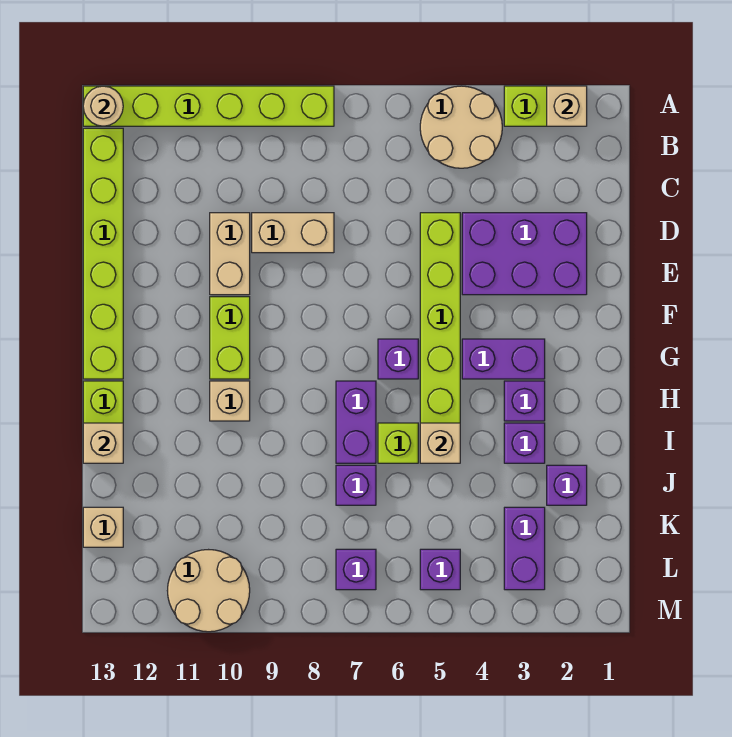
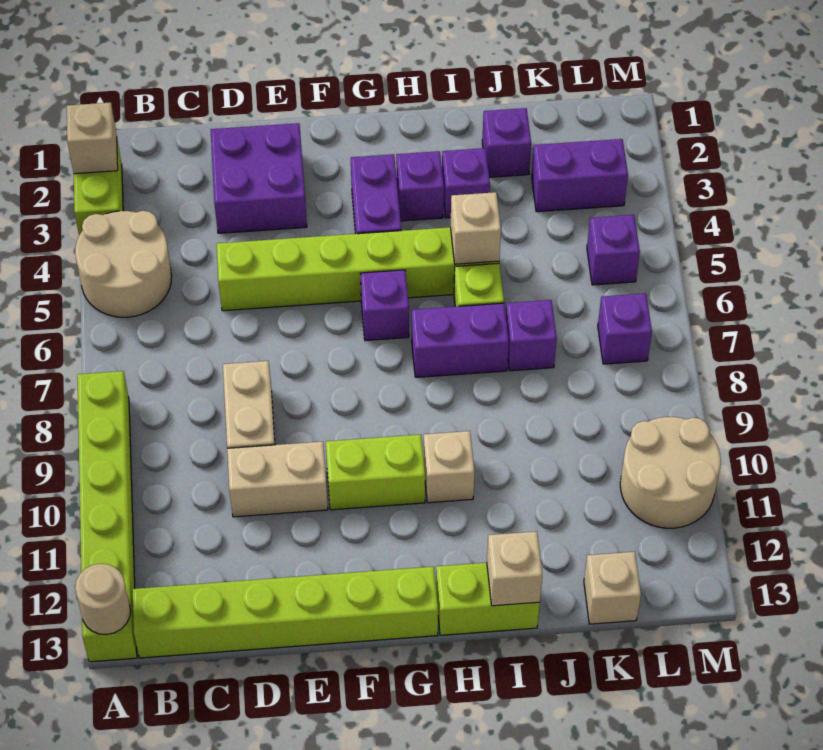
purple brick D2:E4 level 1 -> purple brick D2:E3 level 1

